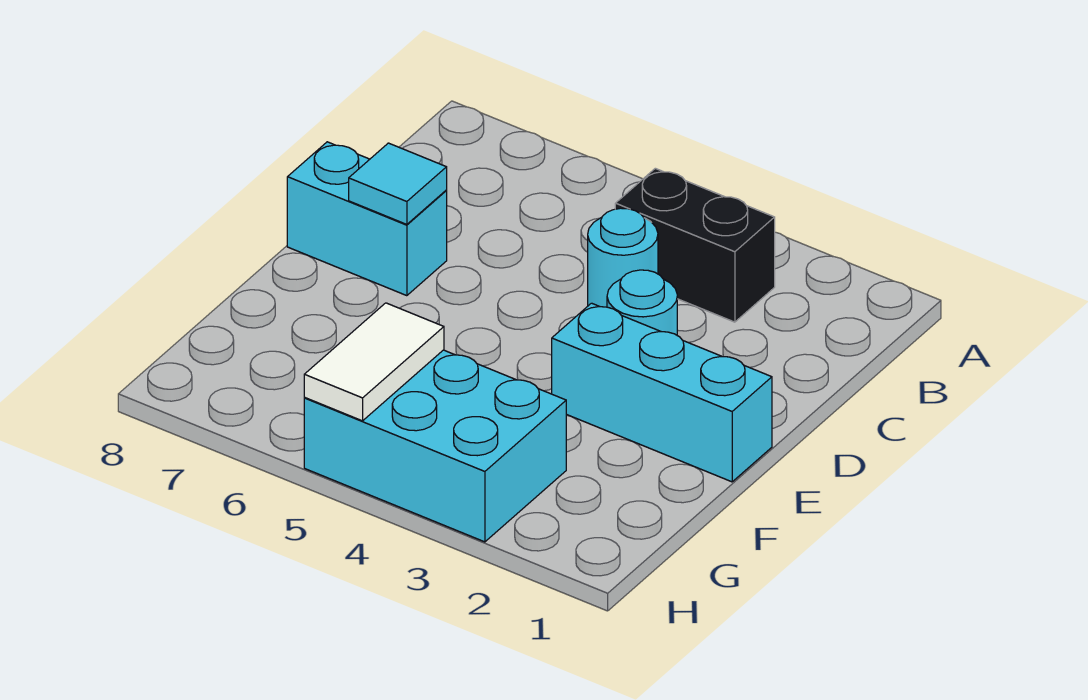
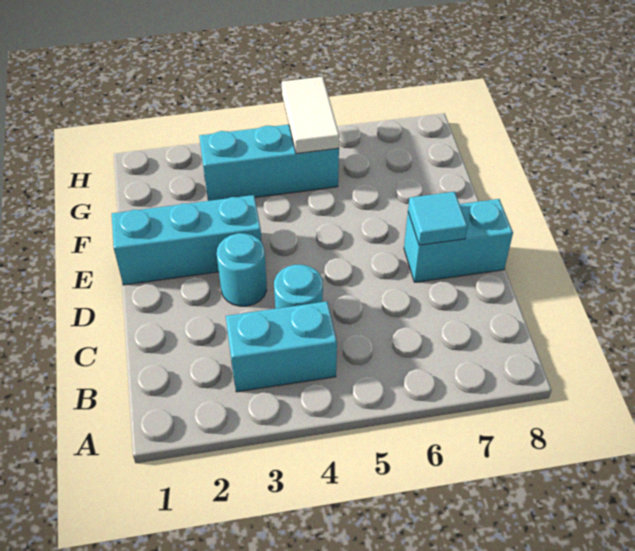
black brick B3:B4 level 1 -> cyan brick B3:B4 level 1
cyan brick G3:H5 level 1 -> cyan brick G3:G5 level 1

